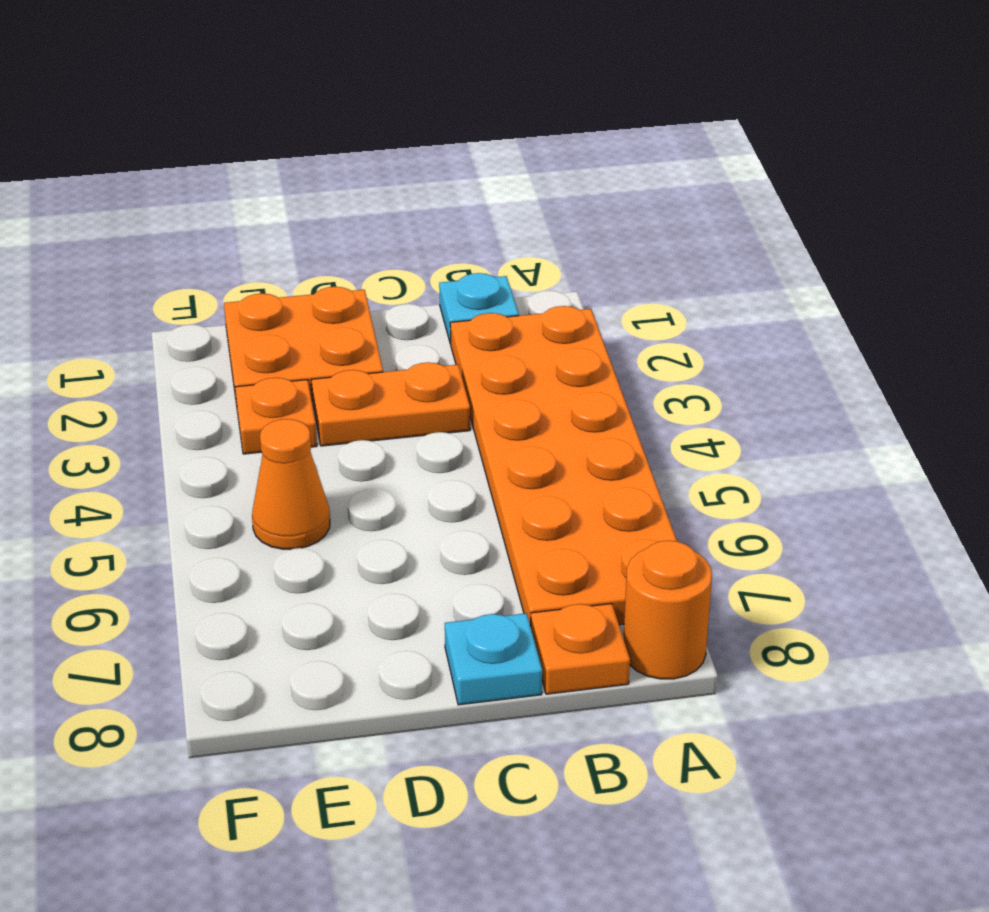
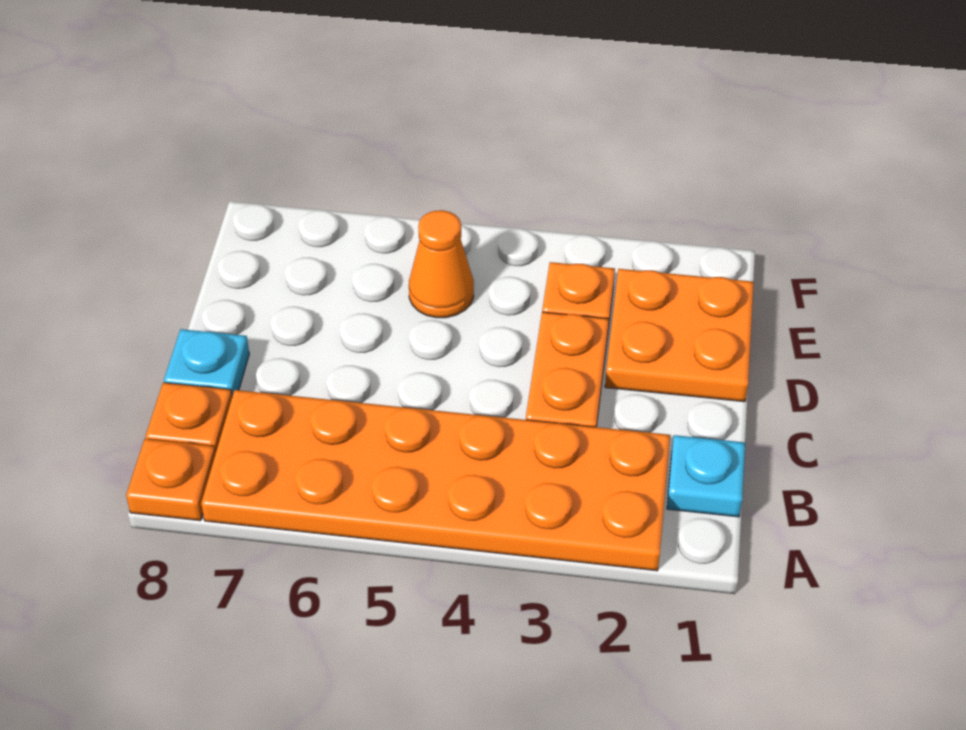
orange round brick A8 level 1 -> orange plate A8 level 1

